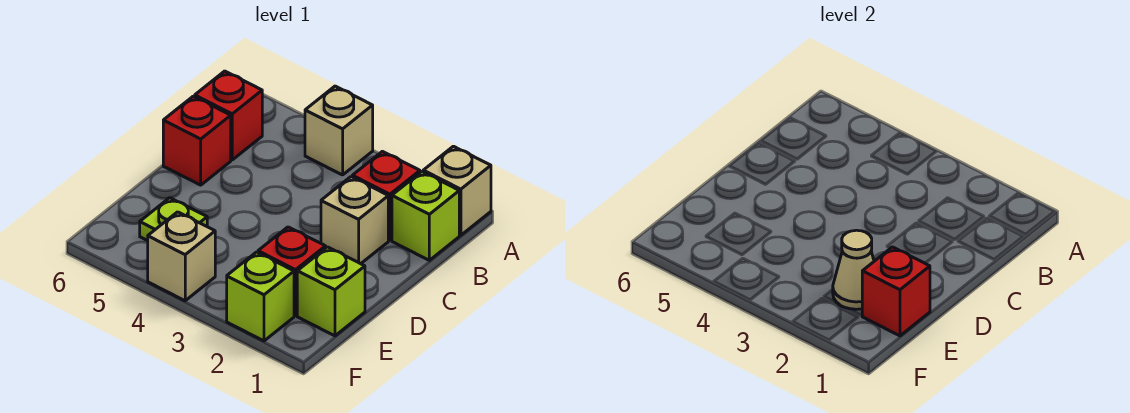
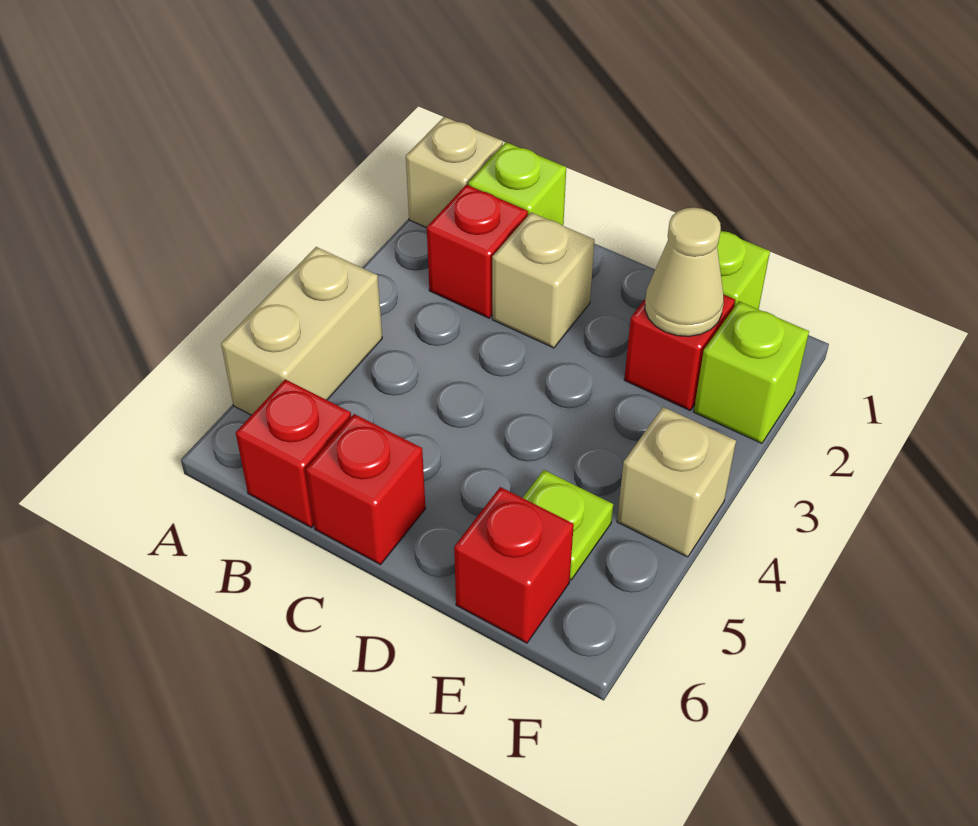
tan brick A4 level 1 -> tan brick A4:A5 level 1
red brick E1 level 2 -> red brick E6 level 1

